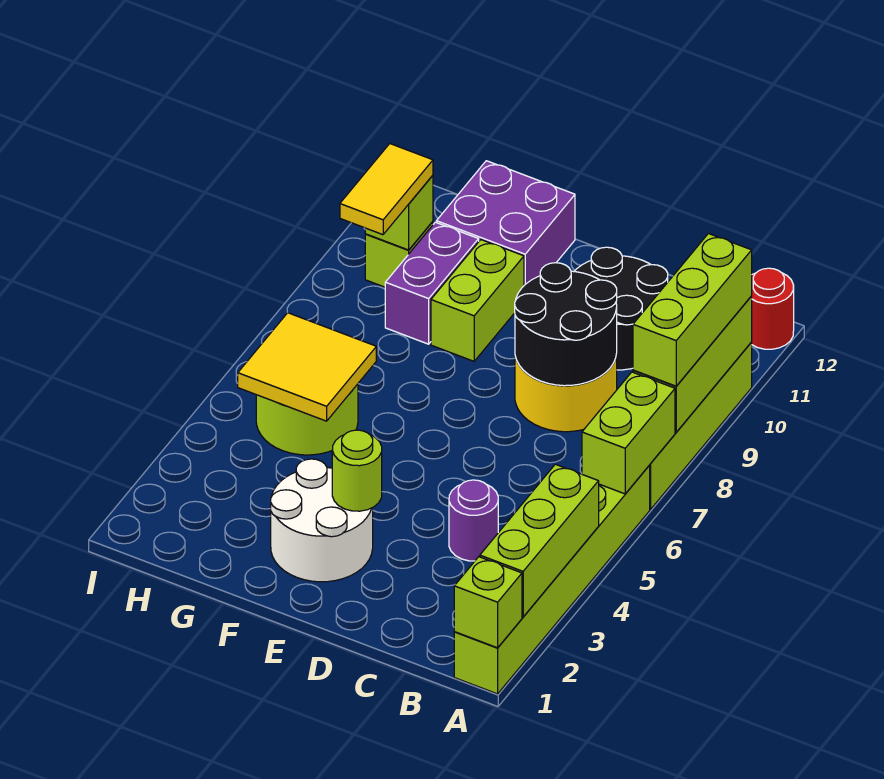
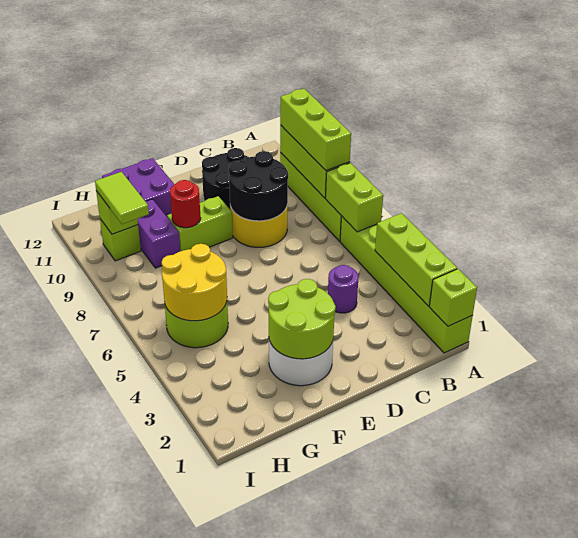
red round brick A12 level 1 -> red round brick F9 level 2
lime round brick E3 level 2 -> lime round brick E2:F3 level 2
lime brick F9:F10 level 1 -> lime brick E9:F9 level 1
yellow tile G5:H6 level 2 -> yellow round brick G5:H6 level 2
yellow tile H9:H10 level 3 -> lime tile H9:H10 level 3

